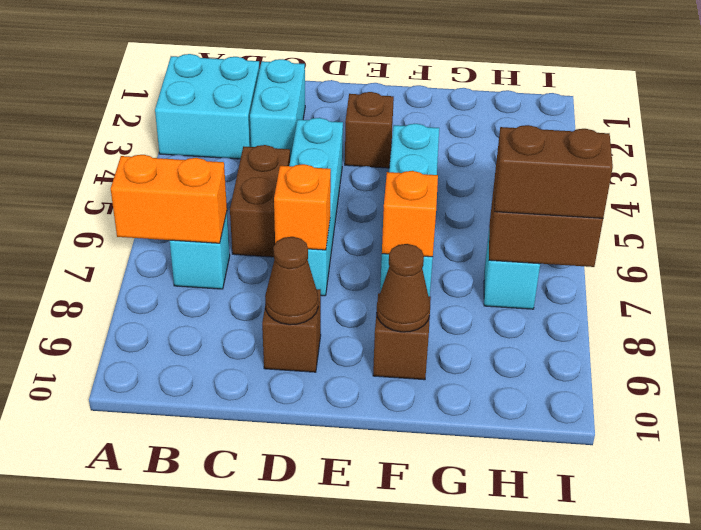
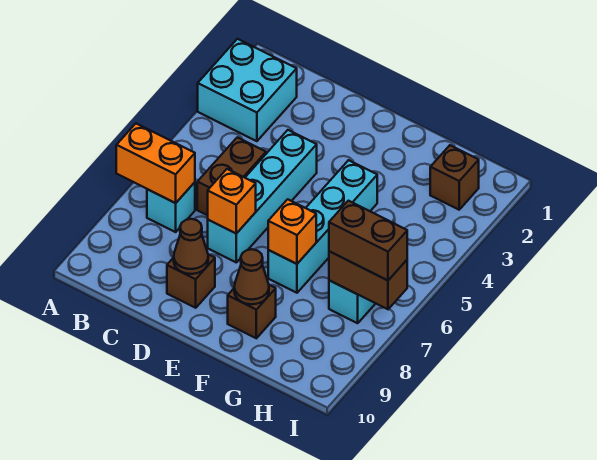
cyan brick C2:C3 level 1 -> none
brown brick E3 level 1 -> brown brick H2 level 1

